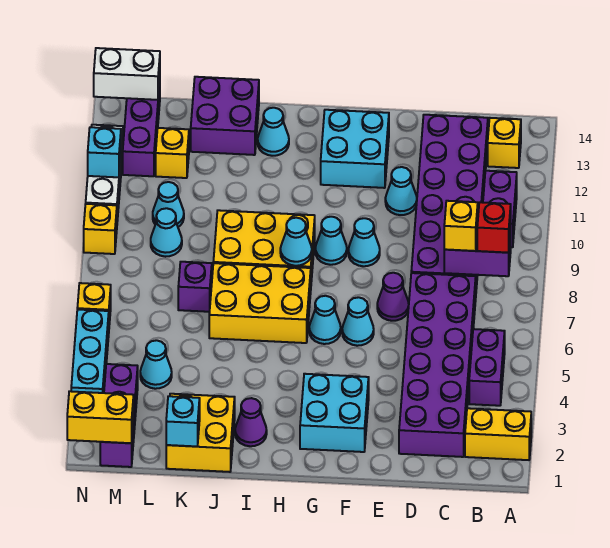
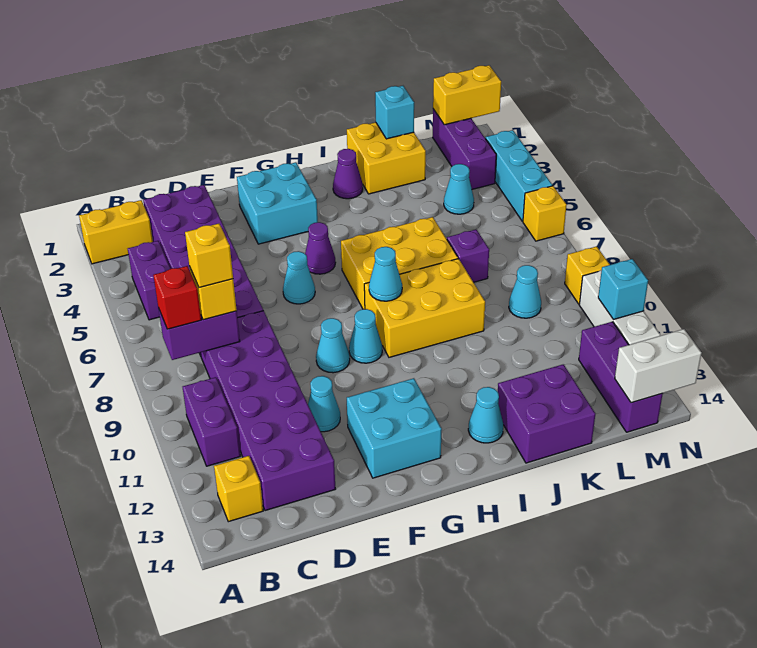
purple cone E7 level 1 -> purple cone G5 level 1
cyan cone G6 level 1 -> none
cyan cone L10 level 1 -> none
yellow brick L12 level 1 -> yellow brick C8 level 4

